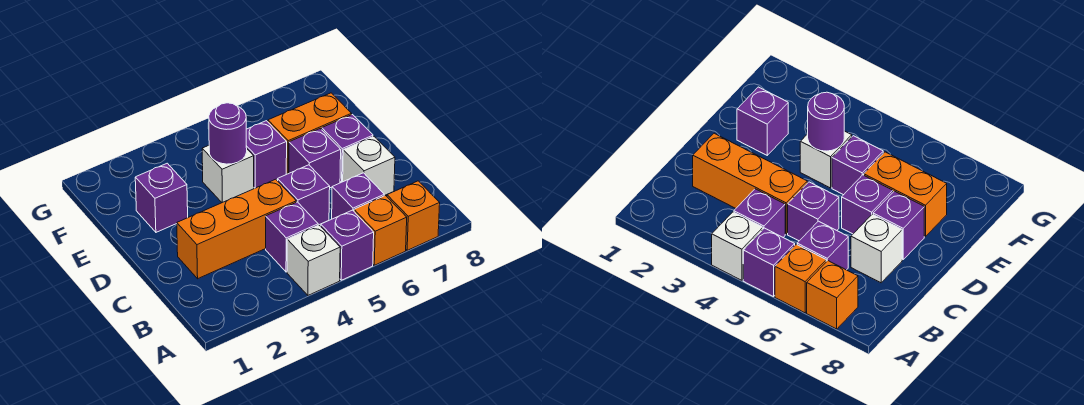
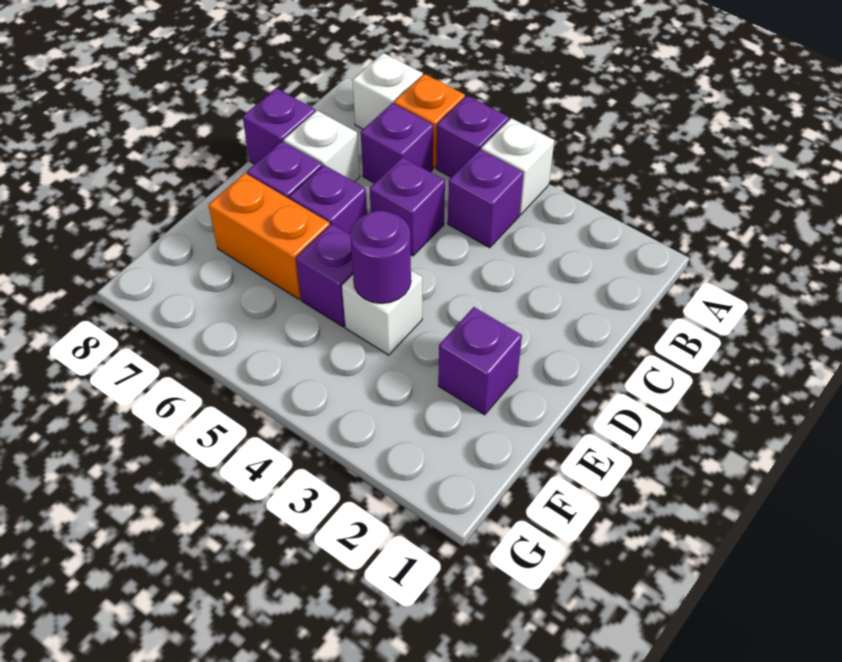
orange brick A7 level 1 -> white brick A7 level 1
orange brick C2:C4 level 1 -> none
none -> purple brick C8 level 1

